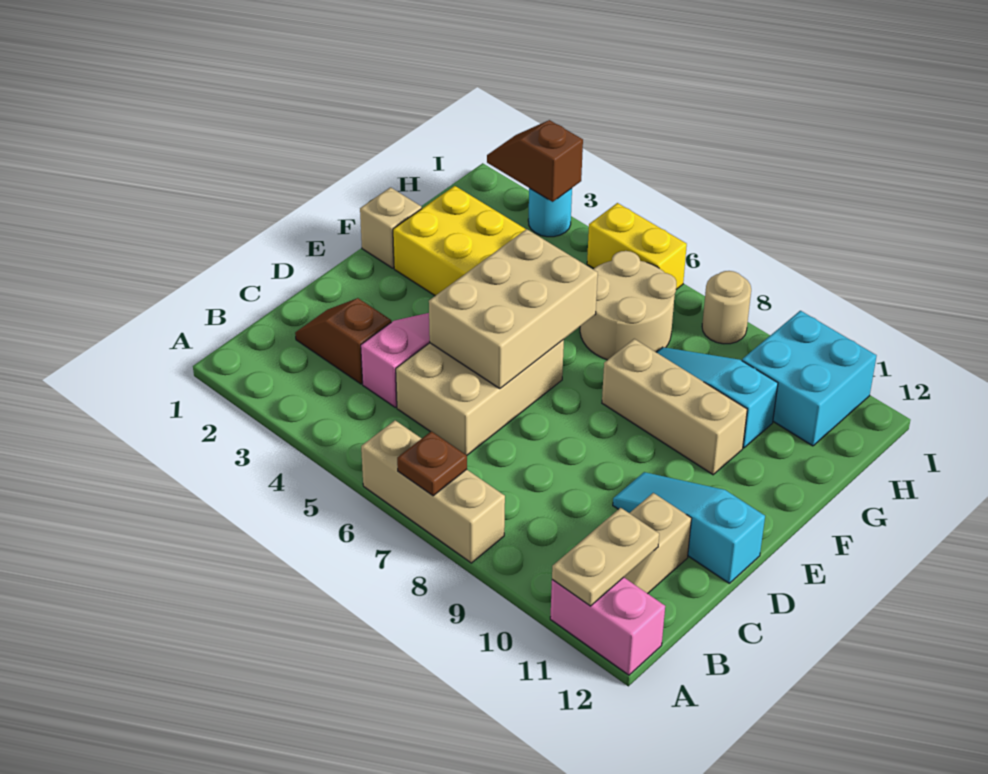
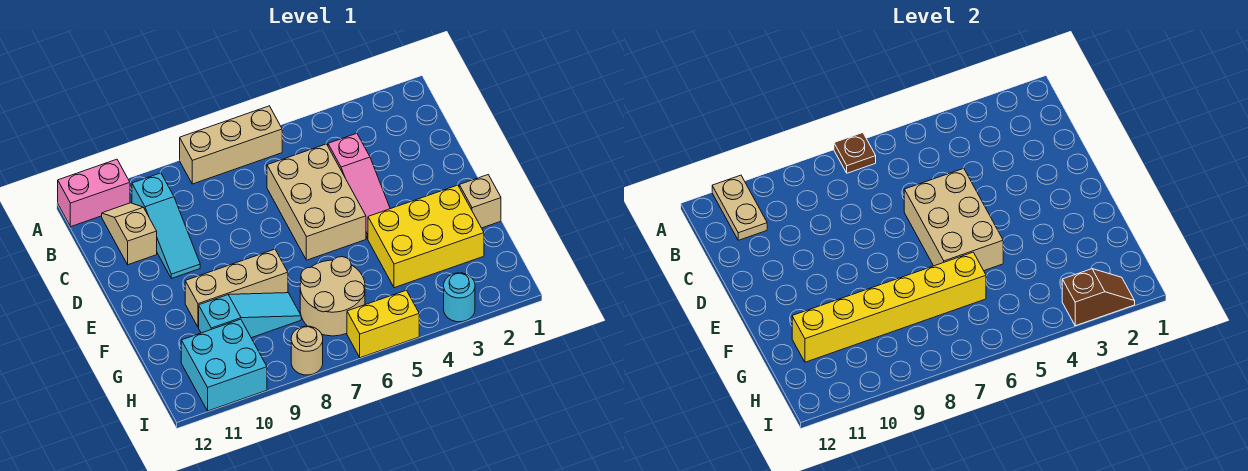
brown slope C2:C3 level 1 top 3 -> none
cyan slope D10:D12 level 1 top 12 -> cyan slope B10:D10 level 1 top B
none -> yellow brick G6:G11 level 2

